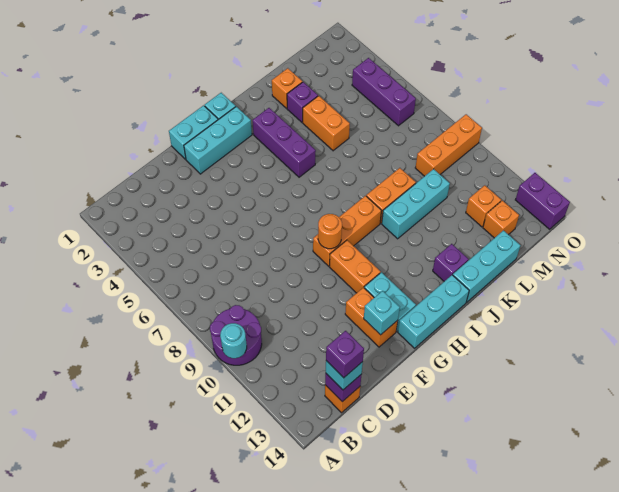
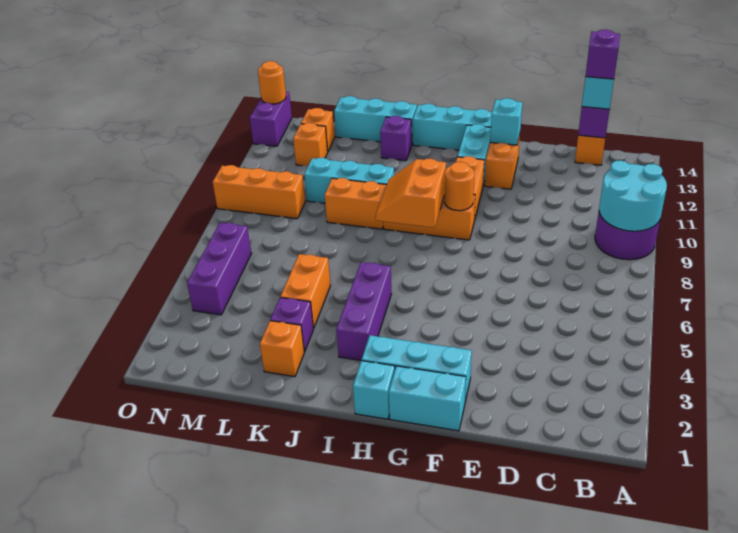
cyan round brick A10 level 2 -> cyan round brick A9:B10 level 2
none -> orange slope H8:I9 level 2 top H
none -> orange round brick O14 level 2

